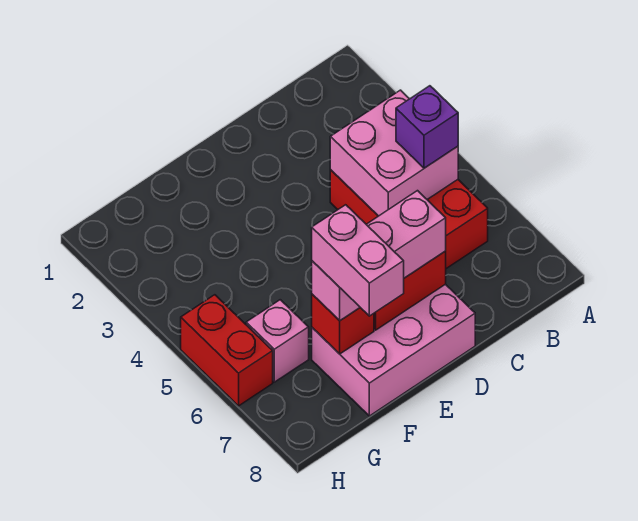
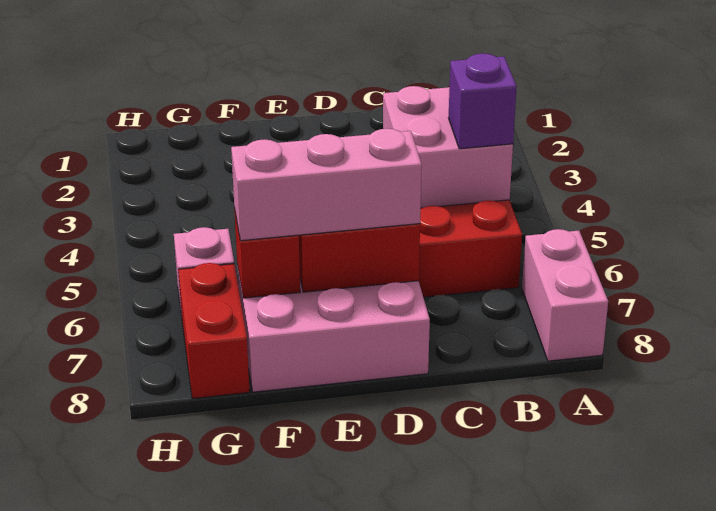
pink brick F7:F8 level 4 -> pink brick A7:A8 level 1
red brick H5:H6 level 1 -> red brick G7:G8 level 1

